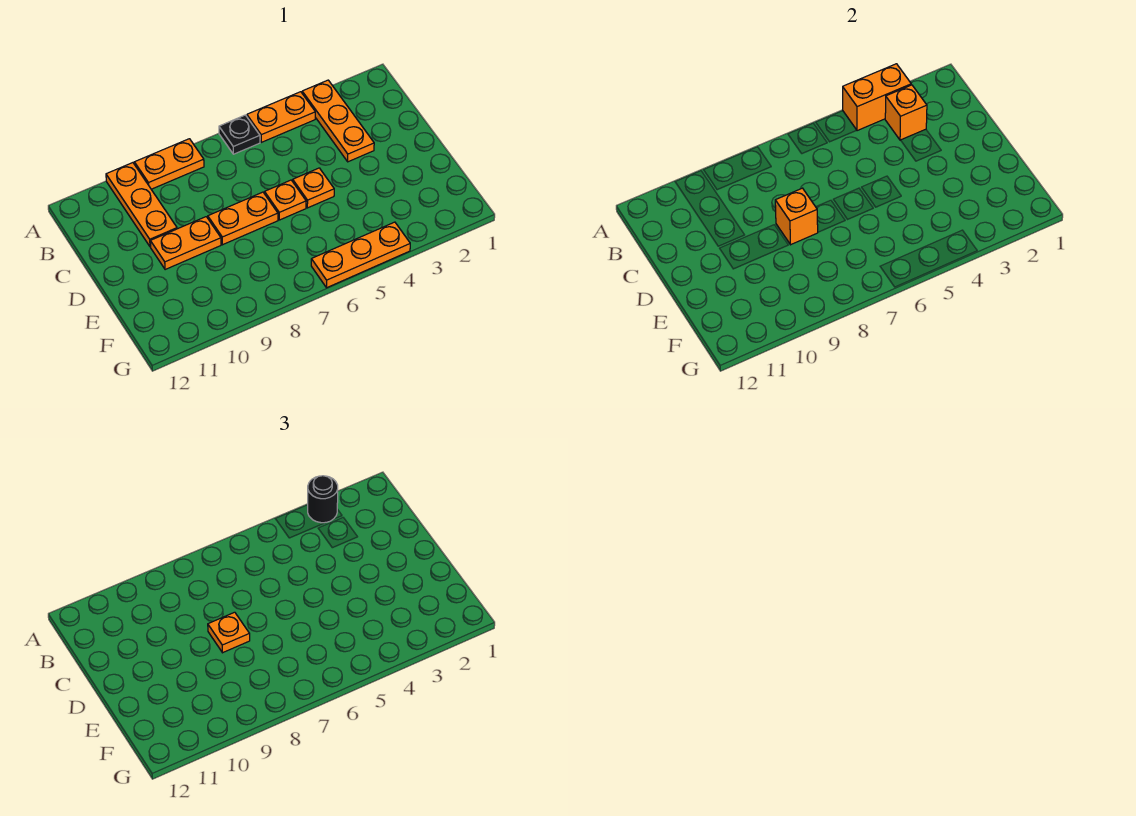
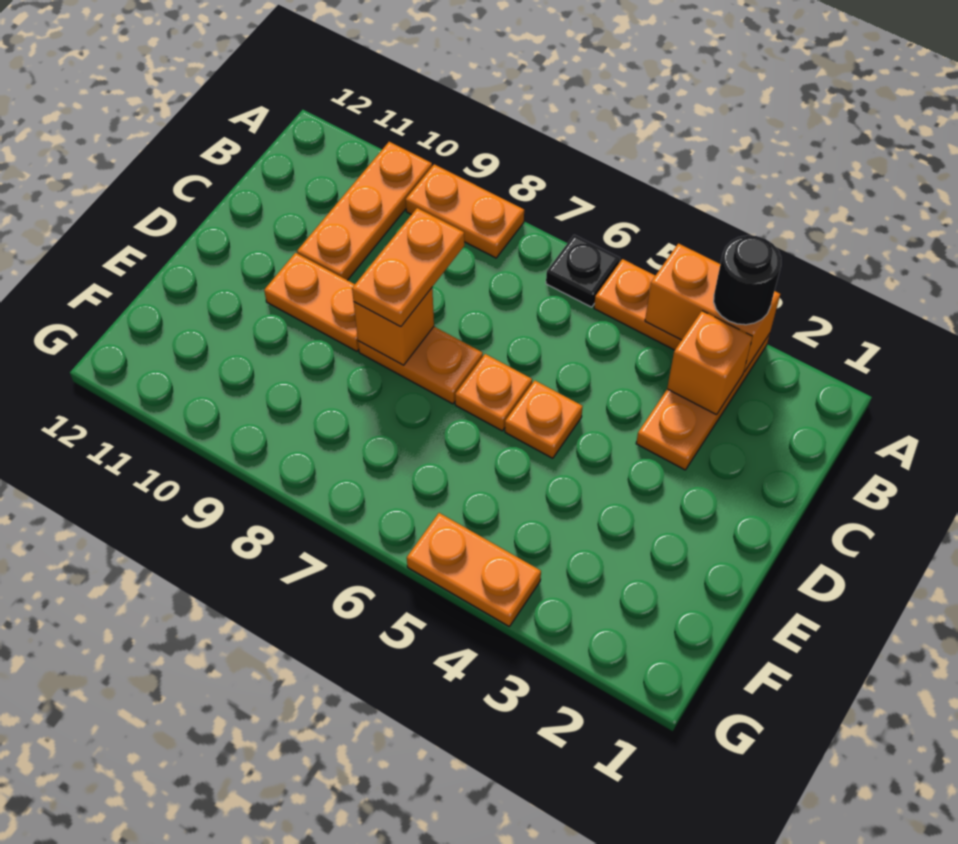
orange plate D8 level 3 -> orange plate C8:D8 level 3
orange plate G4:G6 level 1 -> orange plate G4:G5 level 1

